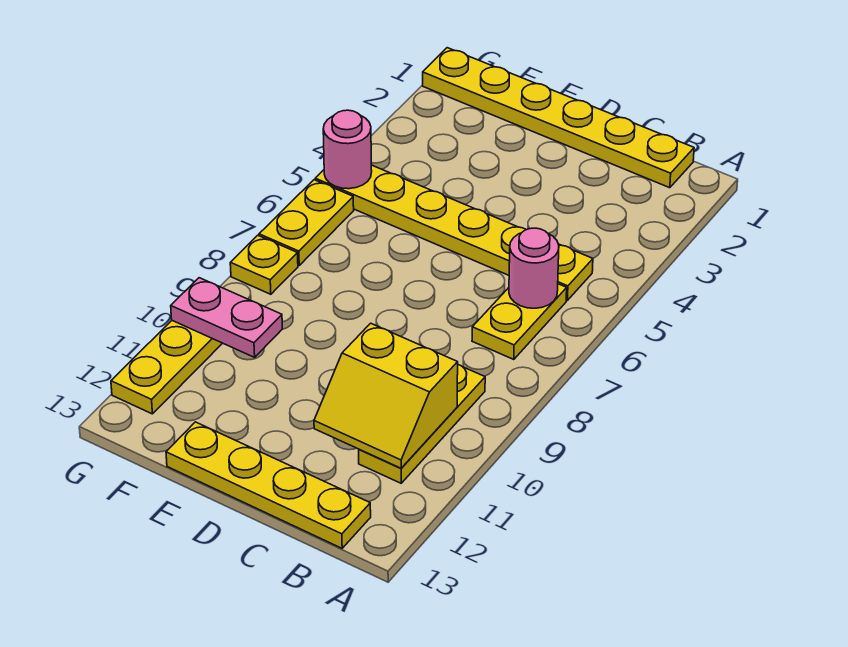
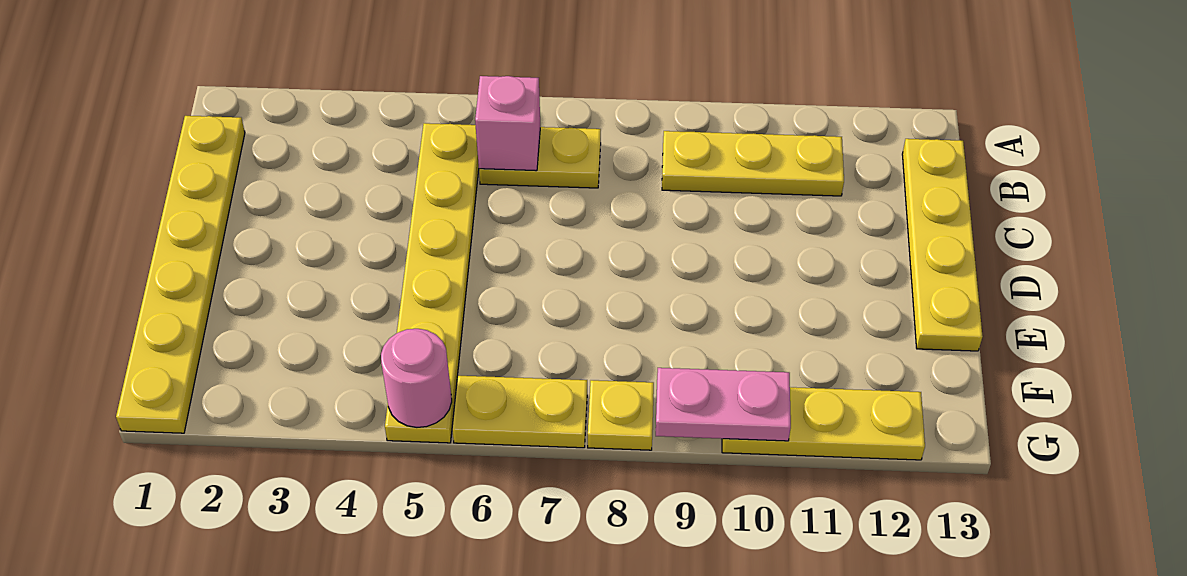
pink round brick B6 level 2 -> pink brick B6 level 2
yellow slope B10:C11 level 2 top 10 -> none
pink plate F10:G10 level 2 -> pink plate G9:G10 level 2

